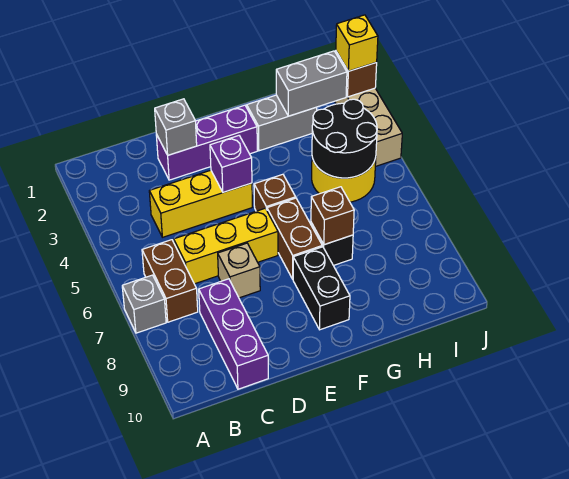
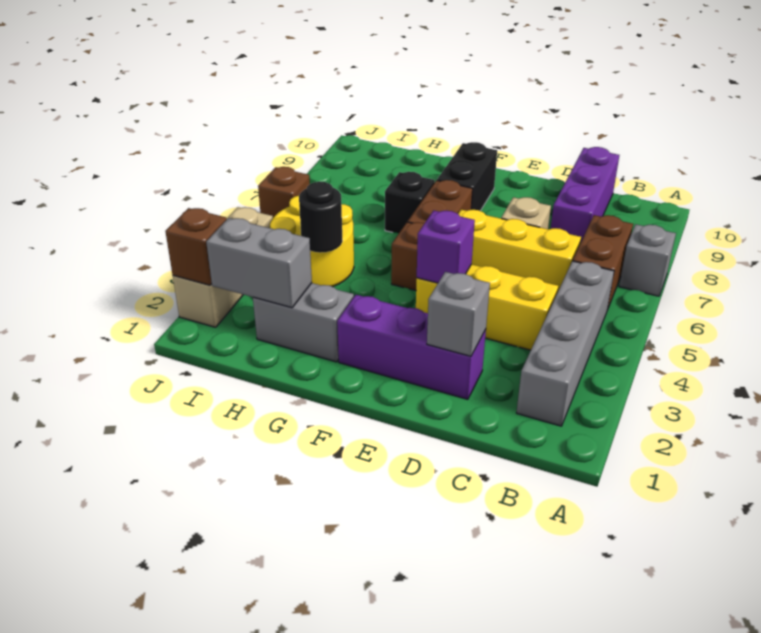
none -> grey brick B2:B5 level 1
brown brick G7 level 2 -> brown brick J6 level 1
black round brick H4:I5 level 2 -> black round brick H4 level 2
yellow brick J2 level 3 -> none

